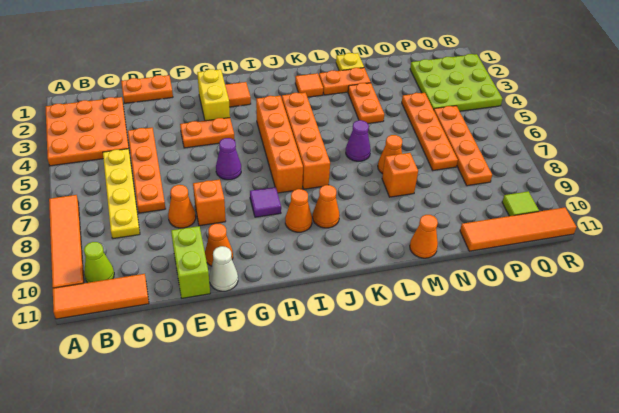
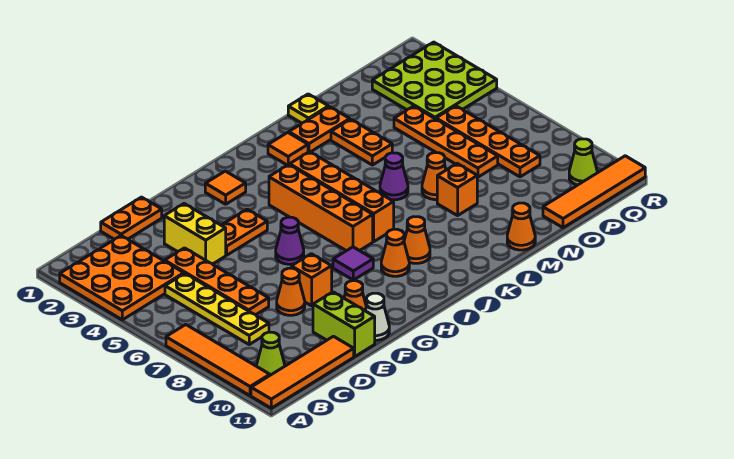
orange tile A11:C11 level 1 -> orange tile A11:D11 level 1
yellow brick G2:G3 level 1 -> yellow brick E3:E4 level 1
lime tile Q10 level 1 -> lime cone Q10 level 1

